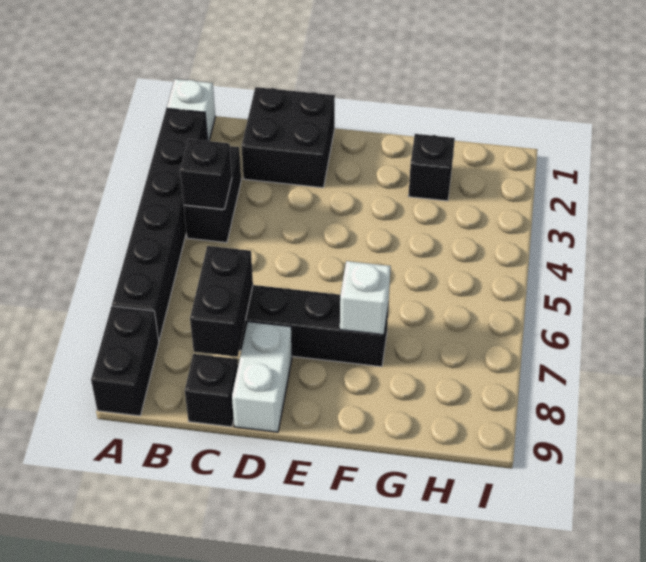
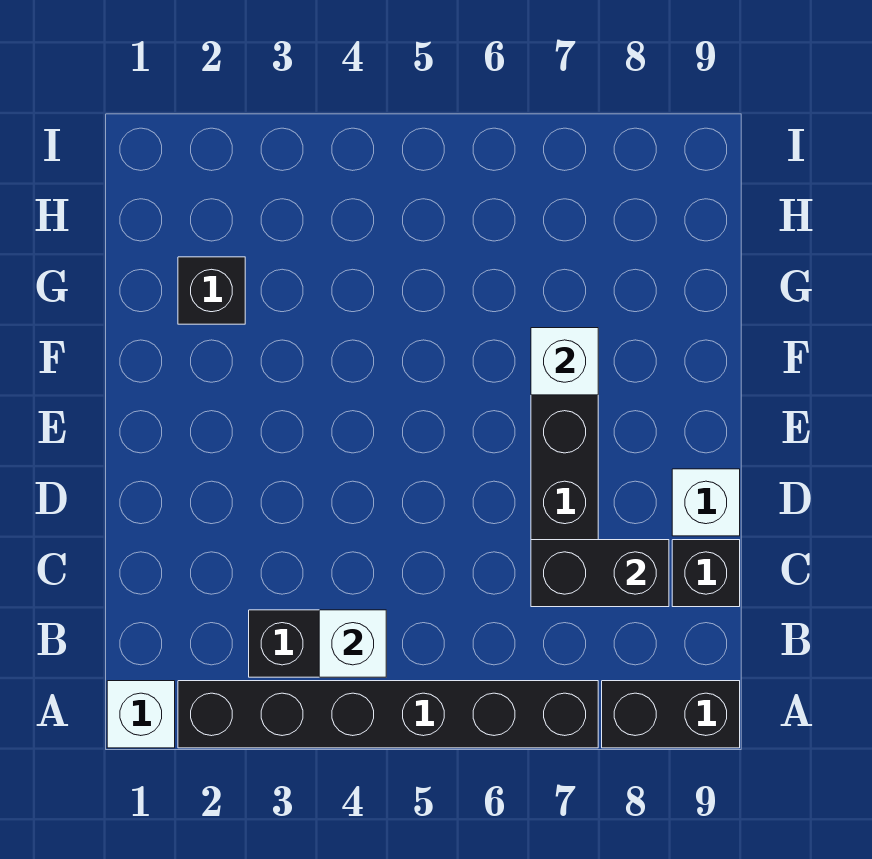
black brick B4 level 2 -> white brick B4 level 2
black brick C1:D2 level 1 -> none
white brick D8:D9 level 1 -> white brick D9 level 1

